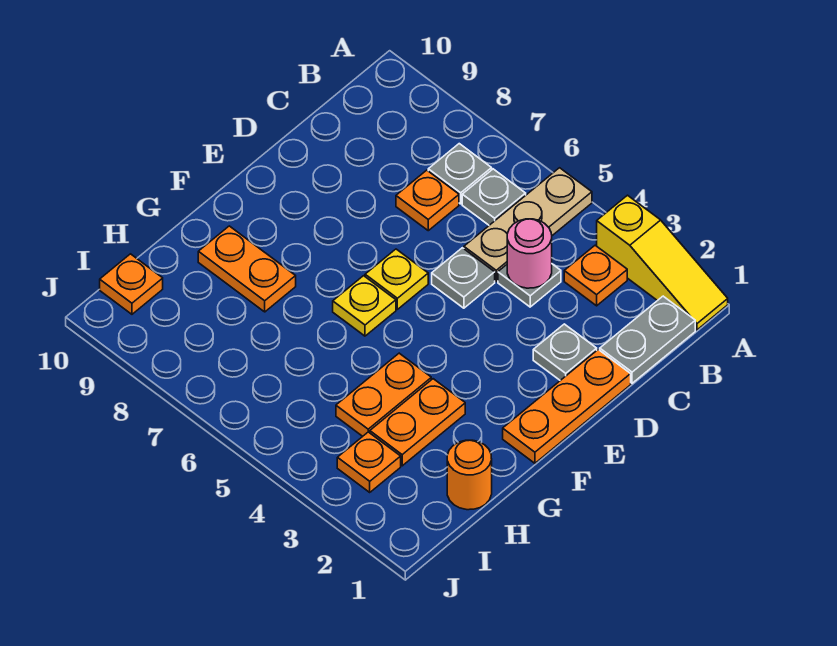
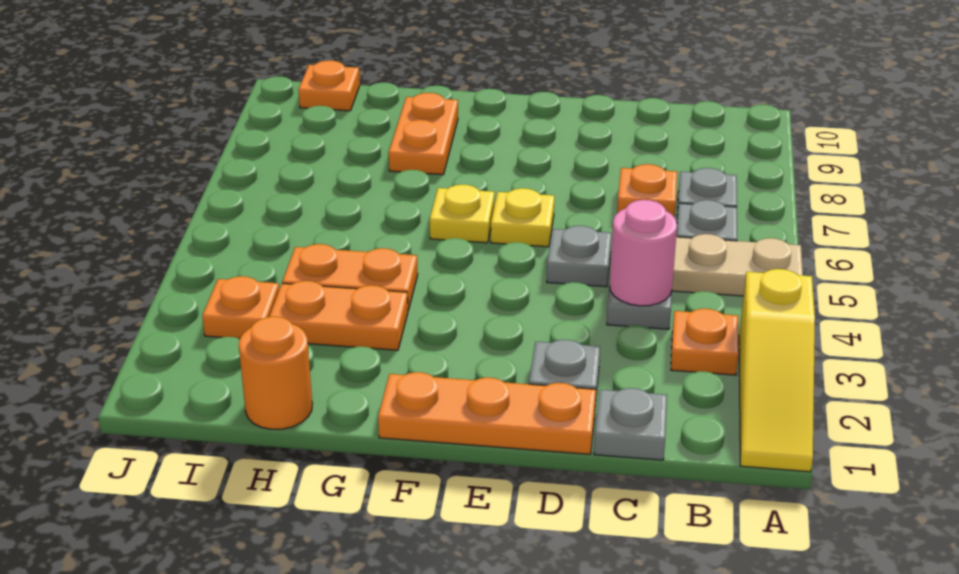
grey plate B1:C1 level 1 -> grey plate C1 level 1

